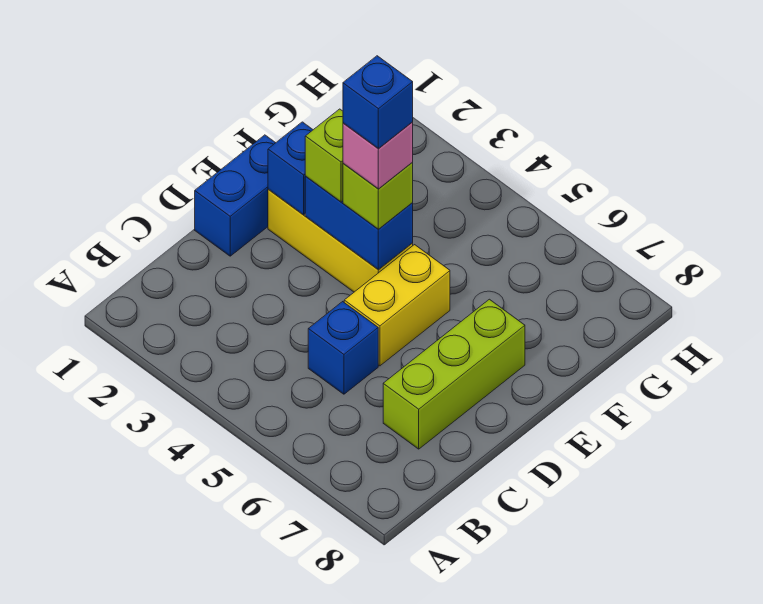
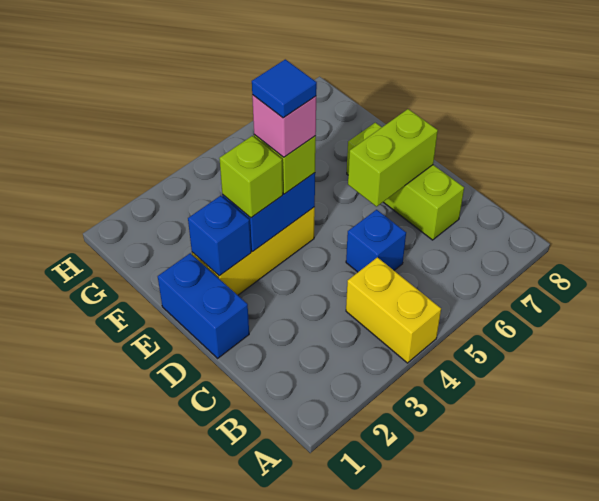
yellow brick D5:E5 level 1 -> yellow brick A4:B4 level 1
none -> lime brick D6:D7 level 2
blue brick E4 level 5 -> blue tile E4 level 5

